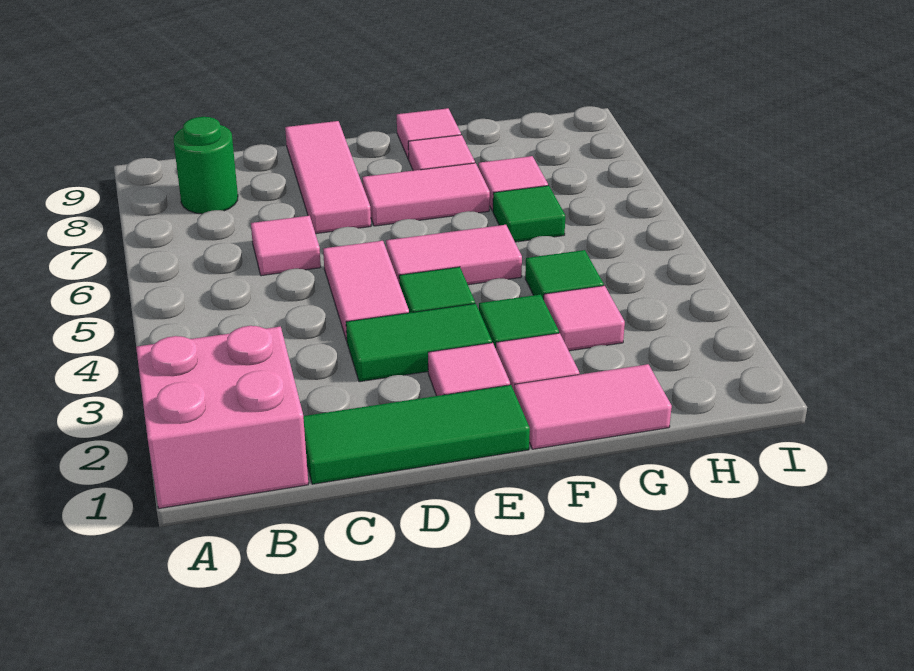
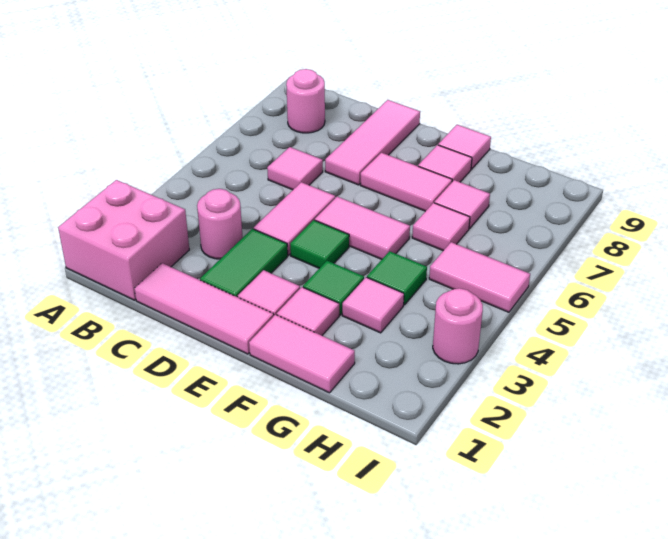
green round brick B8 level 1 -> pink round brick B8 level 1
green tile C1:E1 level 1 -> pink tile C1:E1 level 1
none -> pink round brick C3 level 1
green tile D3:E3 level 1 -> green tile D2:D3 level 1
green tile G6 level 1 -> pink tile G6 level 1
none -> pink tile H5:I5 level 1
none -> pink round brick I3 level 1

